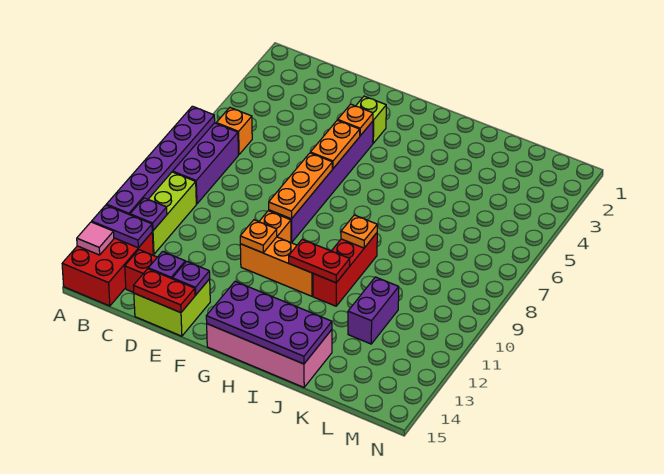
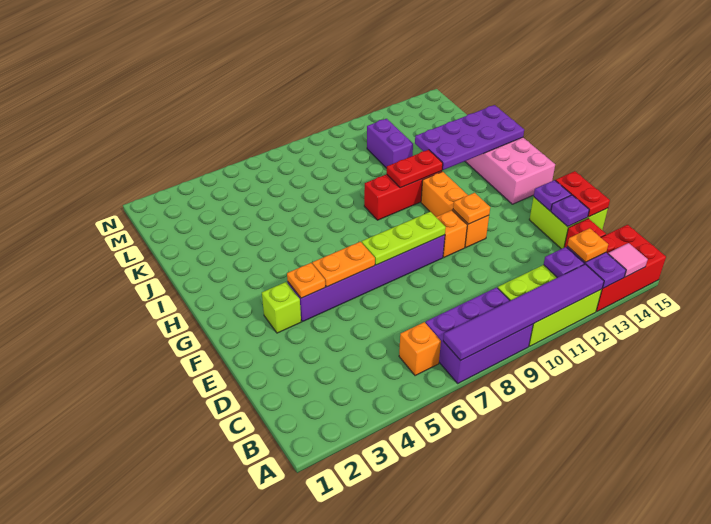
purple plate A7:A12 level 2 -> purple tile A7:A12 level 2
orange plate F7:F9 level 2 -> lime plate F7:F9 level 2
purple plate G14:J15 level 2 -> purple plate I12:J15 level 2
red plate H11:I11 level 2 -> red plate I10:I11 level 2
orange plate I9 level 2 -> orange plate B13 level 3
purple brick K11:K12 level 1 -> purple brick K11:L11 level 1

